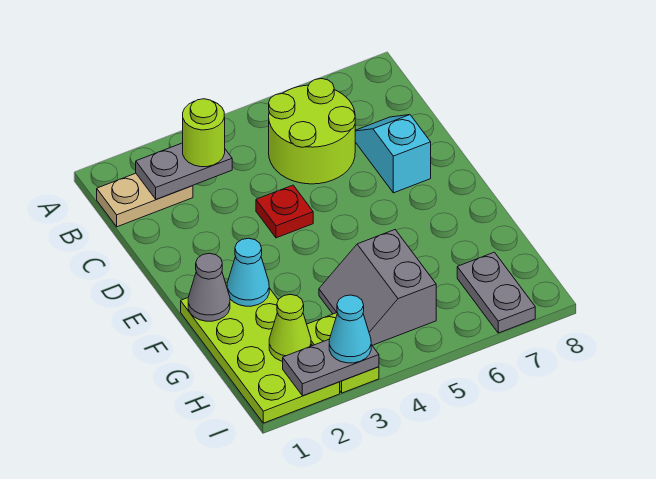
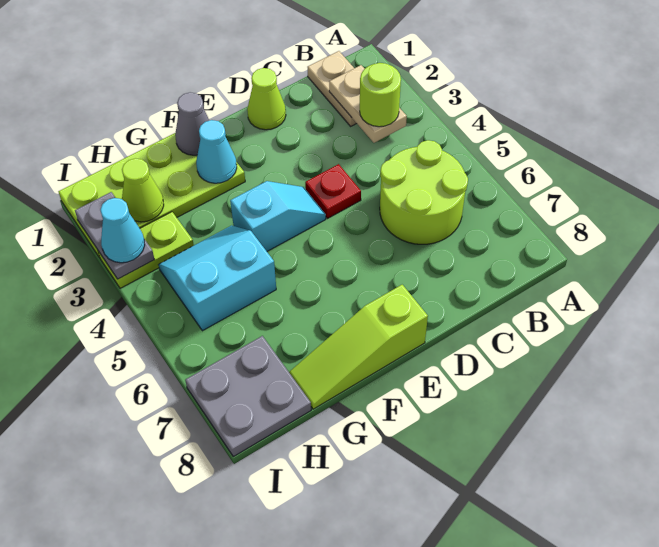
grey plate B2:B3 level 2 -> tan plate B2:B3 level 2
cyan slope C7:D7 level 1 top D -> cyan slope E4:F4 level 1 top F
none -> lime cone D1 level 1
none -> lime slope E8:G8 level 1 top E
grey slope G4:H5 level 1 top 5 -> cyan slope G4:H5 level 1 top 5
grey plate H7:I7 level 1 -> grey plate H7:I8 level 1

